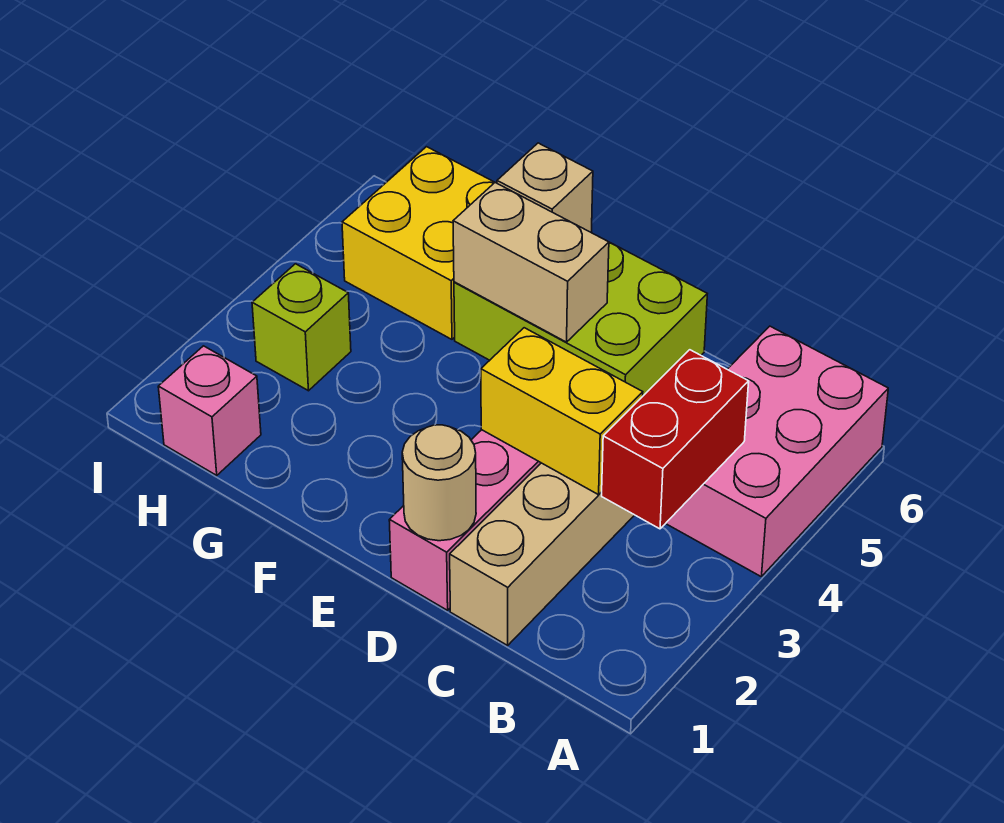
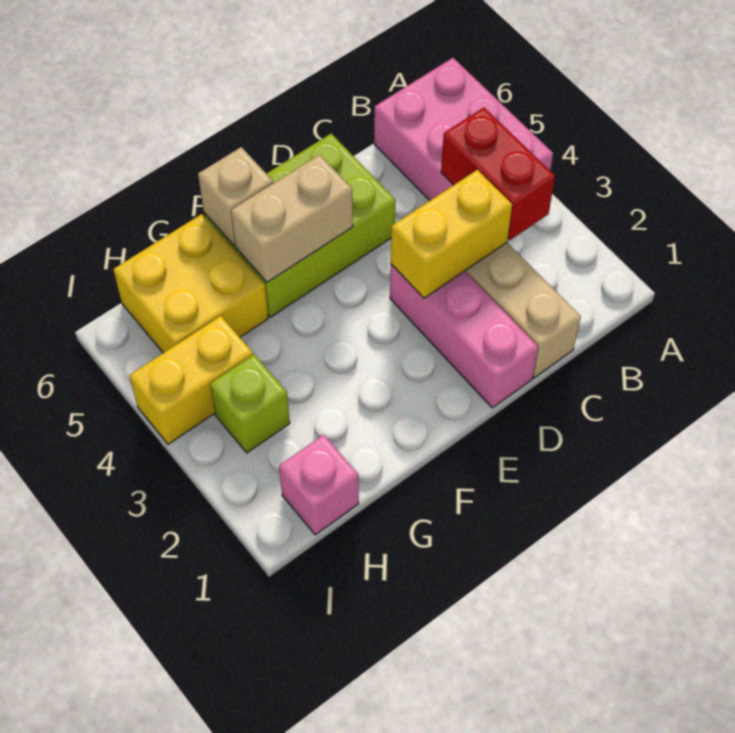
tan round brick D1 level 2 -> none
none -> yellow brick H4:I4 level 1

